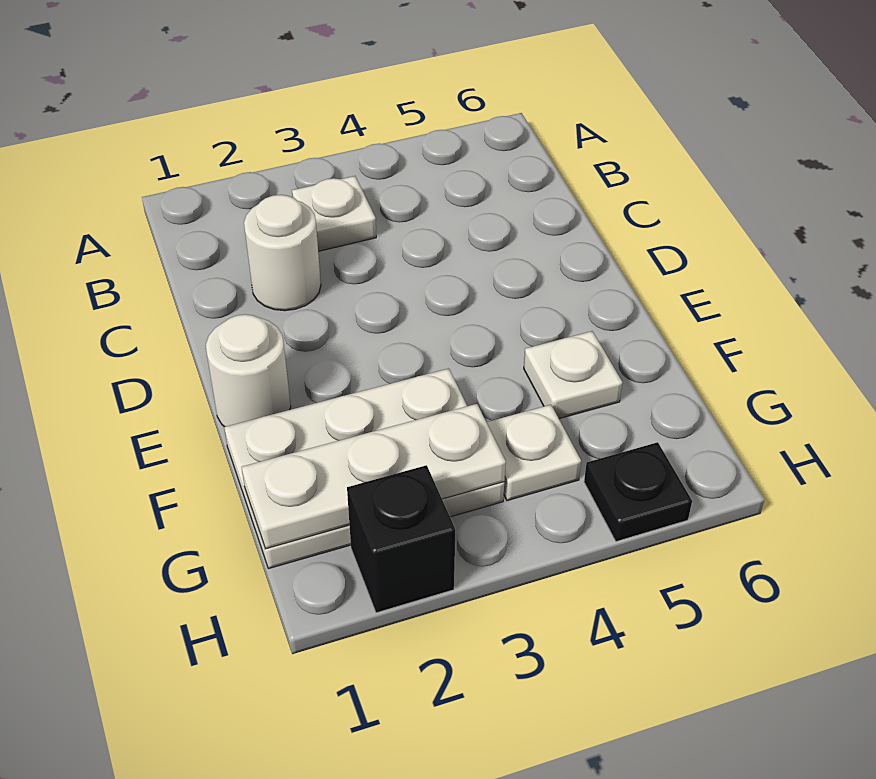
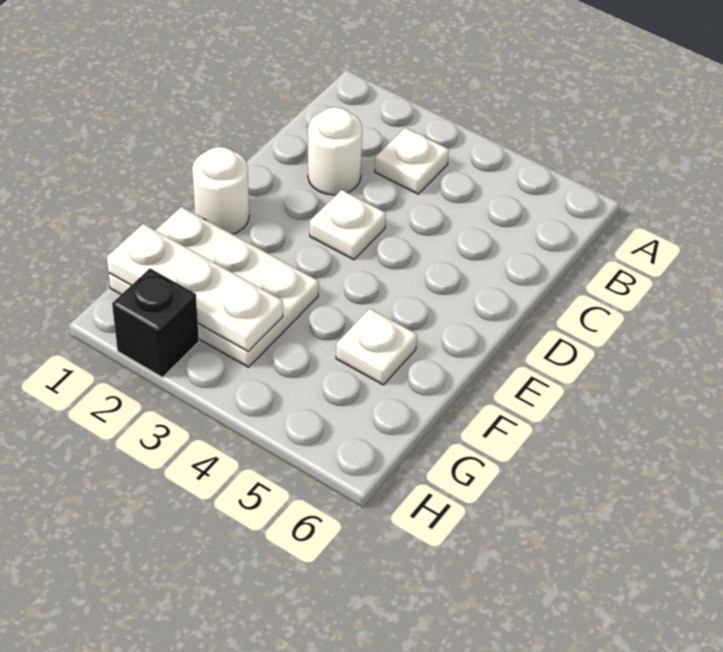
white plate G4 level 1 -> white plate D3 level 1
black plate H5 level 1 -> none

